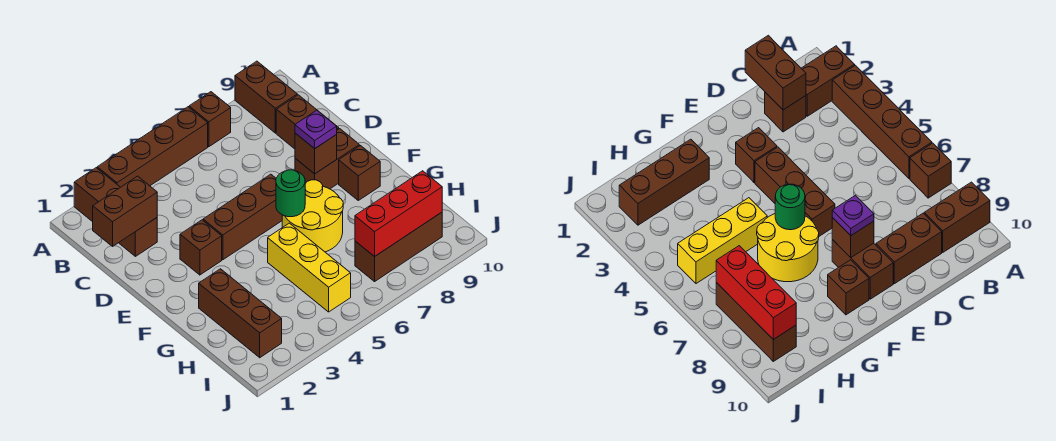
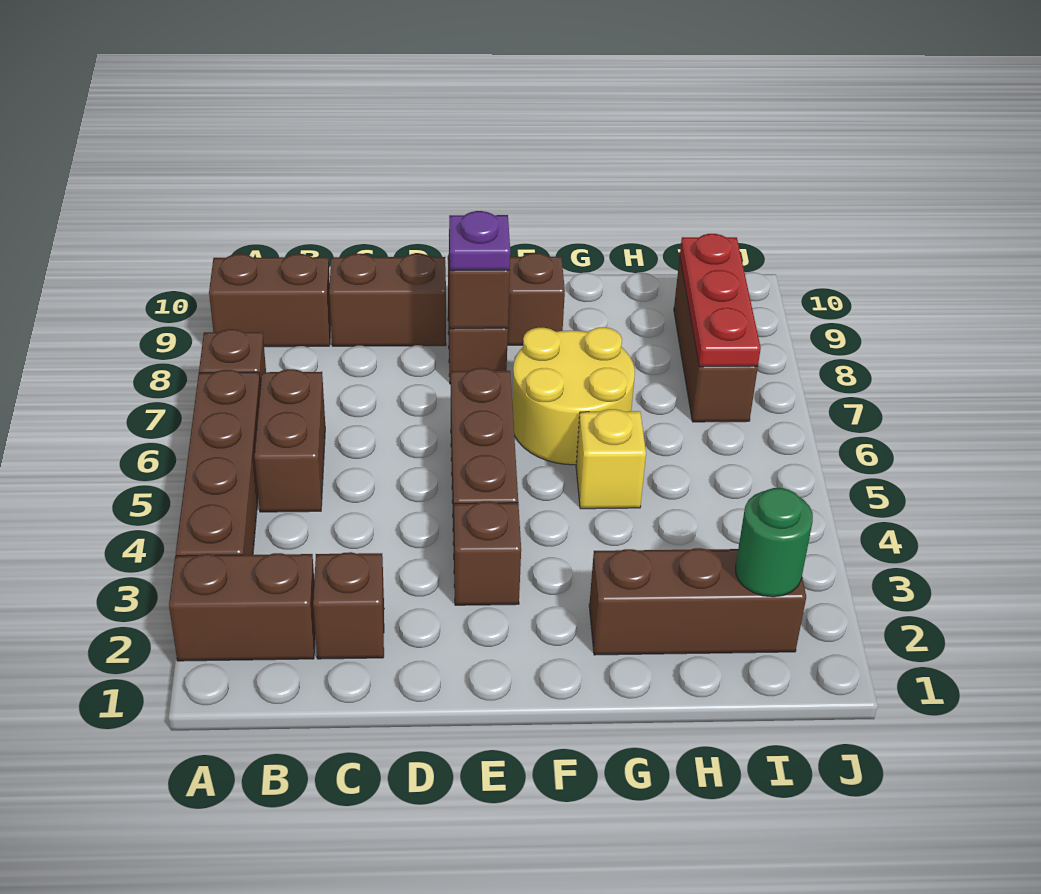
brown brick C1:C2 level 2 -> brown brick B5:B6 level 1
green round brick F6 level 2 -> green round brick I2 level 2
yellow brick G5:I5 level 1 -> yellow brick G5 level 1
red brick I7:I9 level 2 -> red plate I7:I9 level 2

